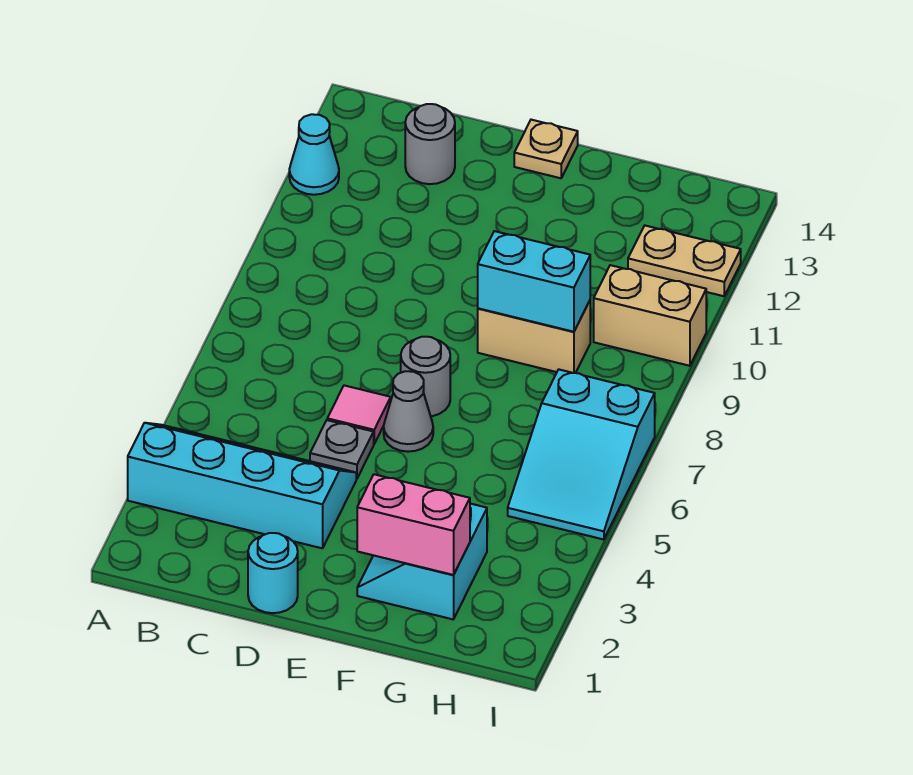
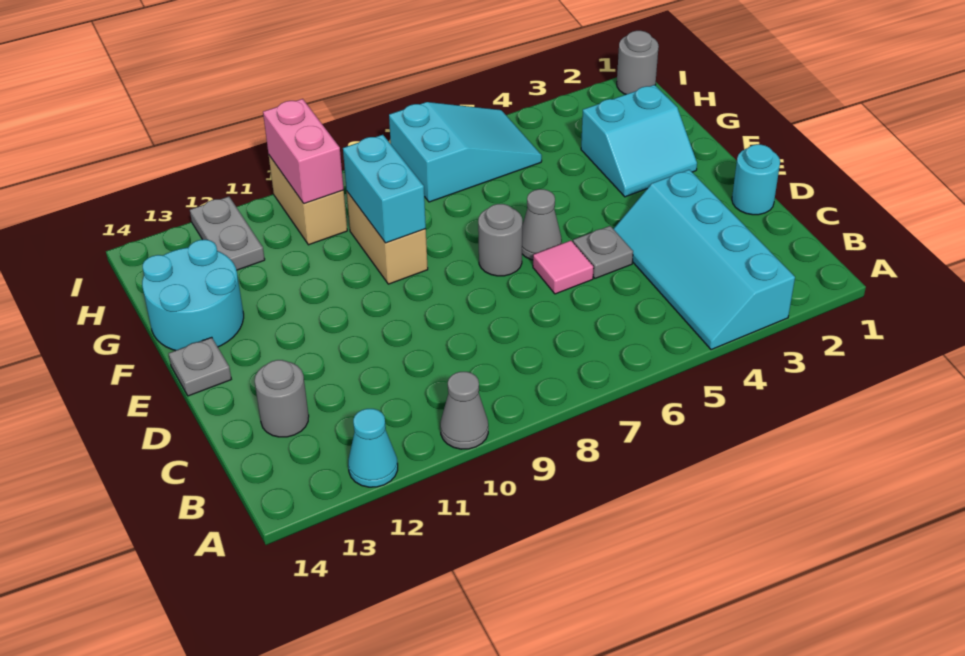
none -> grey cone A10 level 1
tan plate E14 level 1 -> grey plate E14 level 1
pink brick F2:G2 level 2 -> pink brick H10:I10 level 2
none -> cyan round brick F13:G14 level 1
tan plate H12:I12 level 1 -> grey plate H12:I12 level 1
none -> grey round brick I1 level 1

